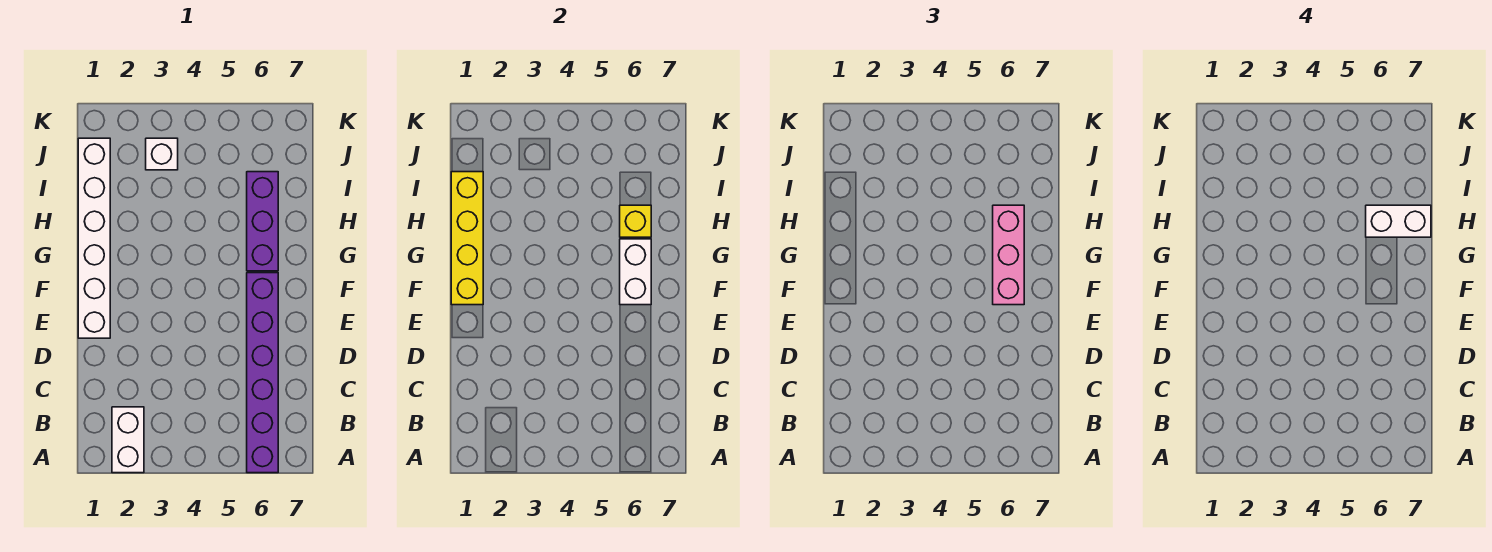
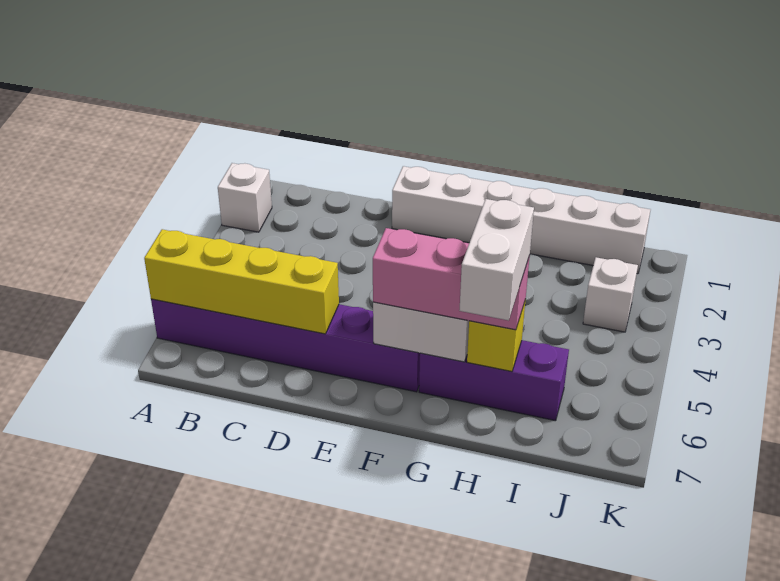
white brick A2:B2 level 1 -> white brick A2 level 1
yellow brick F1:I1 level 2 -> yellow brick A6:D6 level 2

